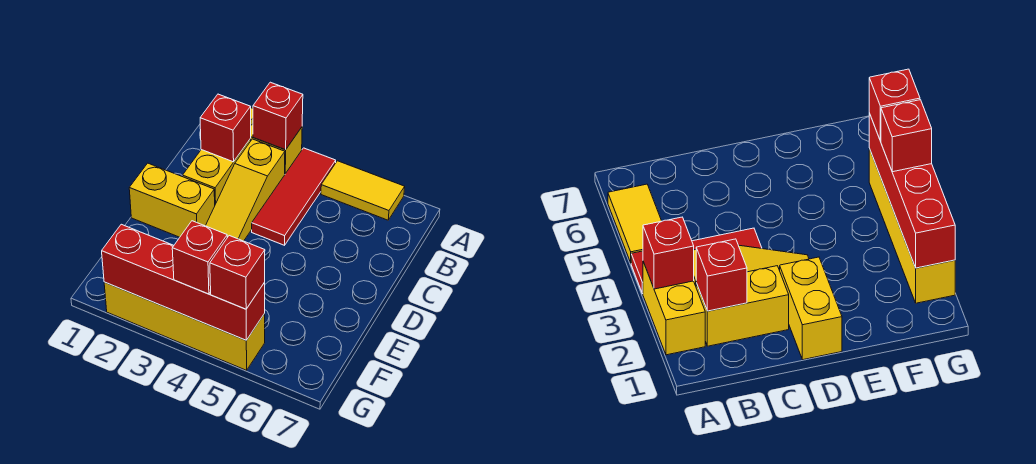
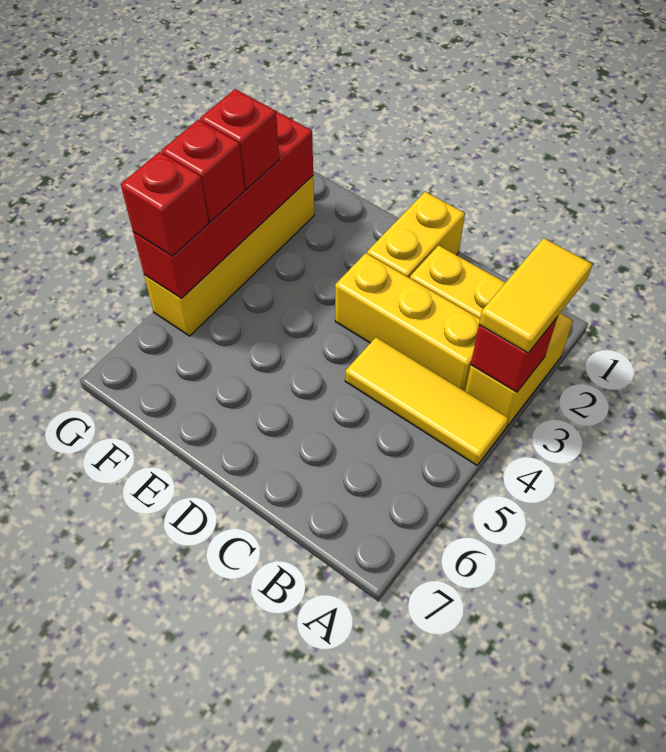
red tile A4:C4 level 1 -> yellow tile A4:C4 level 1
yellow tile A5:A6 level 1 -> yellow tile A2:A3 level 3
red brick B2 level 2 -> red brick G3 level 3
yellow slope B3:D3 level 1 top B -> yellow brick B3:D3 level 1

